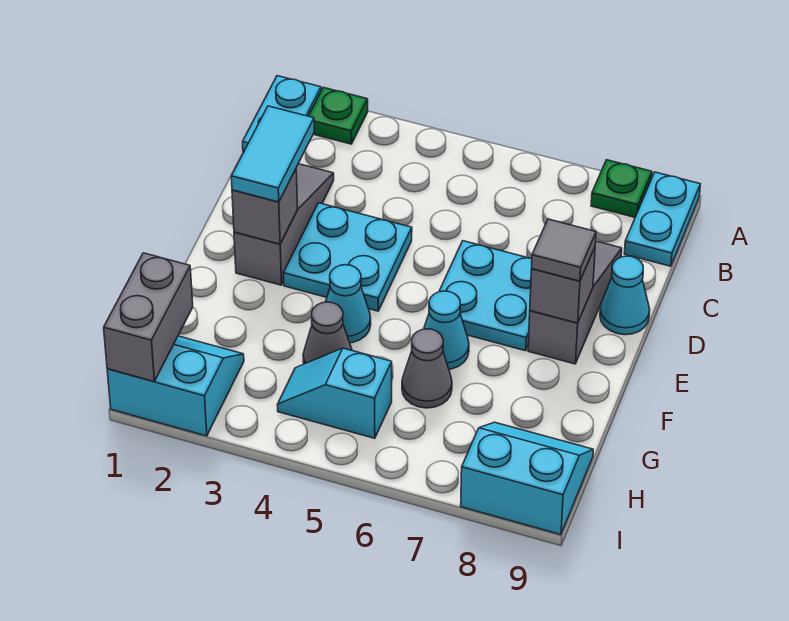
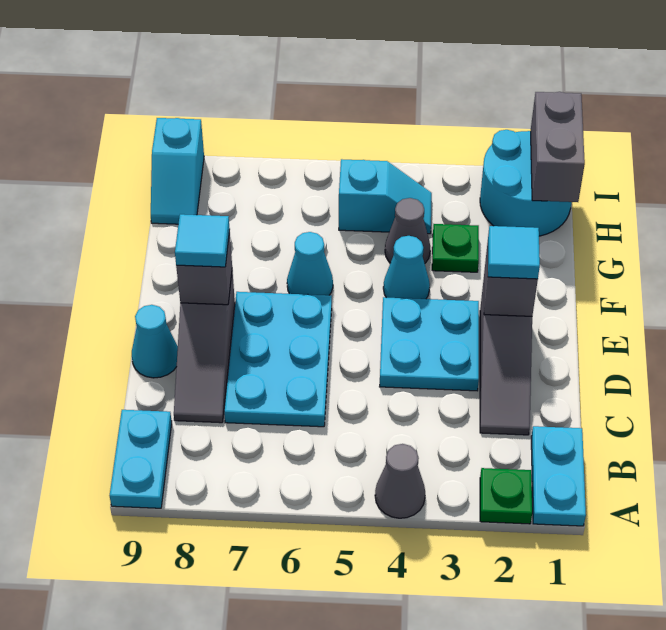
green plate A8 level 1 -> green plate G3 level 1
cyan tile D2:E2 level 3 -> cyan tile E2 level 3
cyan plate D6:E7 level 1 -> cyan plate C6:E7 level 1
grey tile E8 level 3 -> cyan tile E8 level 3
grey cone G6 level 1 -> grey cone A4 level 1
cyan slope H1:I2 level 1 top I -> cyan round brick H1:I2 level 1
cyan slope H8:I9 level 1 top I -> cyan slope H9:I9 level 1 top I

